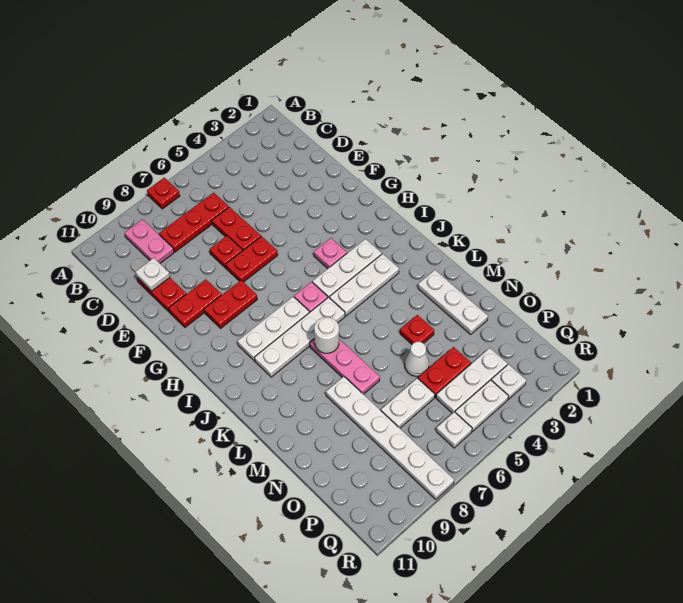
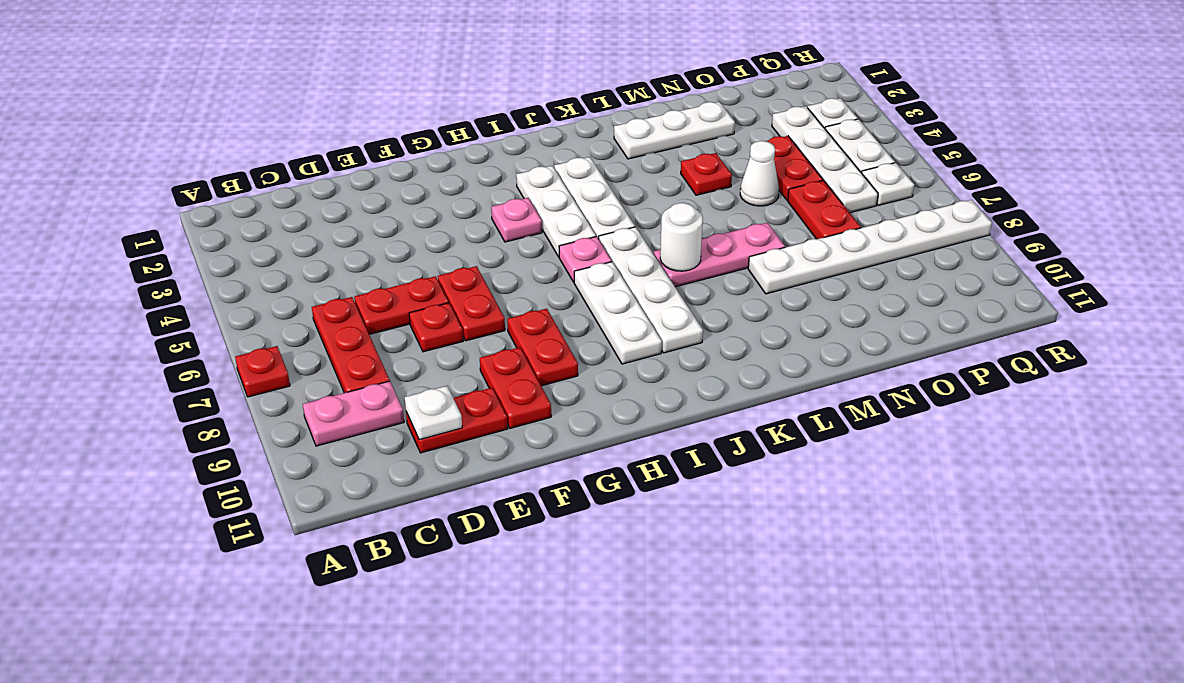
white plate O6:O7 level 1 -> red plate O6:O7 level 1
white plate P3:P5 level 1 -> white plate P3:P6 level 1

